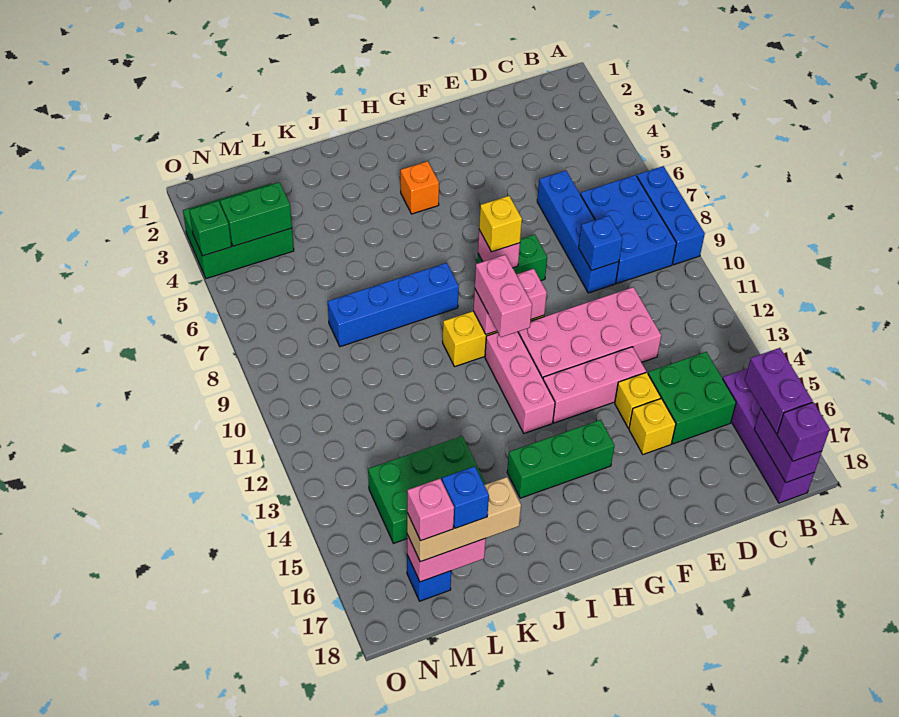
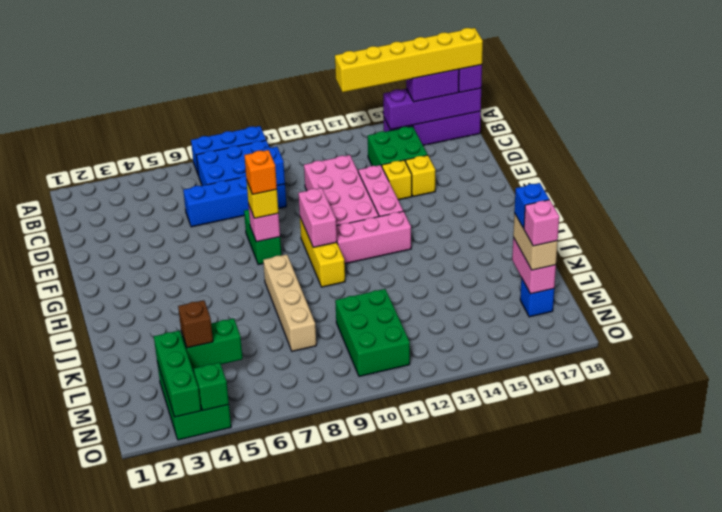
none -> yellow brick B13:B18 level 4
purple brick B17:B18 level 2 -> purple brick B15:B18 level 2
green brick G15:I15 level 1 -> green brick M3:O3 level 2
orange brick H4 level 1 -> orange brick G8 level 4
pink brick H10:H11 level 3 -> none
blue brick I8:L8 level 1 -> tan brick I8:L8 level 1
green brick K14:M15 level 1 -> green brick L10:N11 level 1
tan brick K17:M17 level 3 -> tan brick L17:M17 level 3
green brick M4:N4 level 2 -> green brick M4:M5 level 2
none -> brown brick M4 level 3

